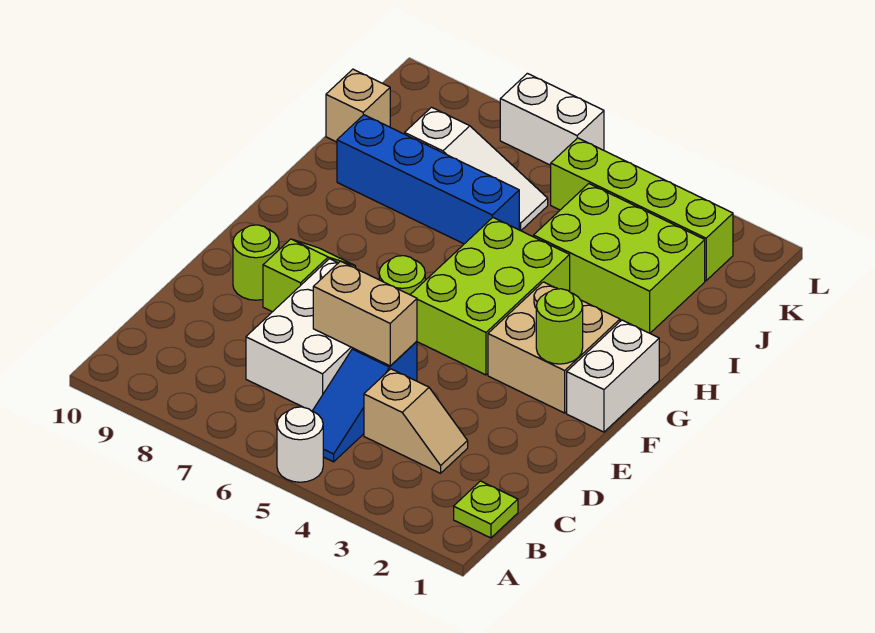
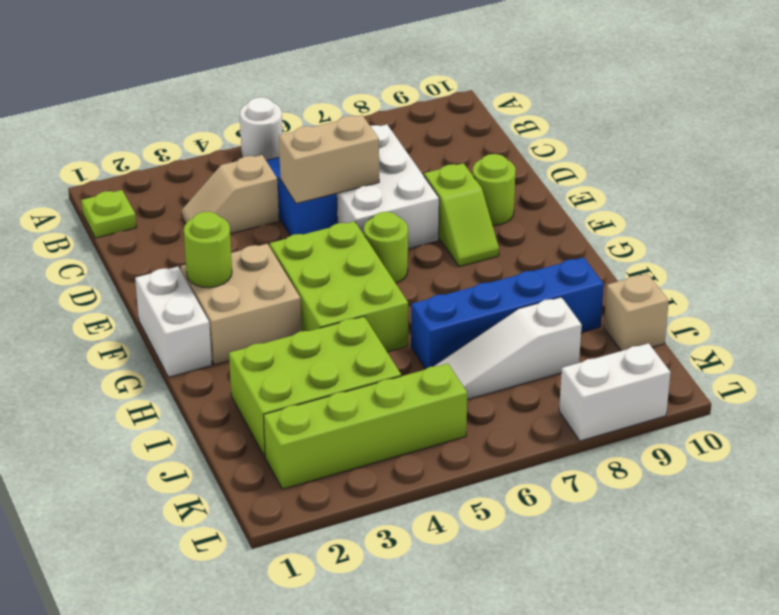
white brick L6:L7 level 1 -> white brick L8:L9 level 1

